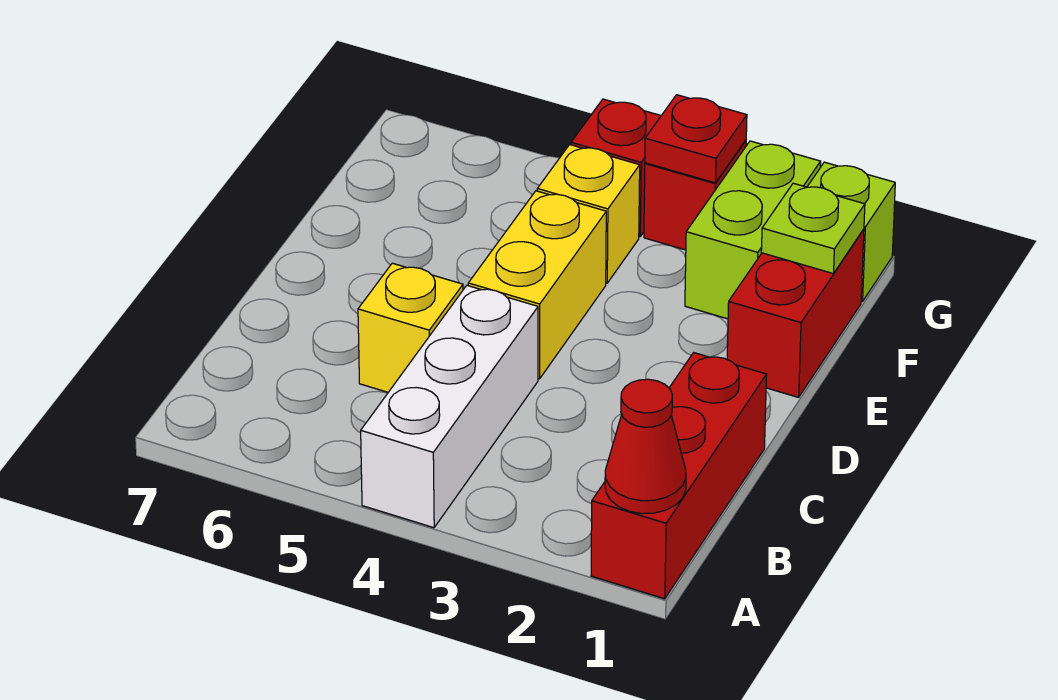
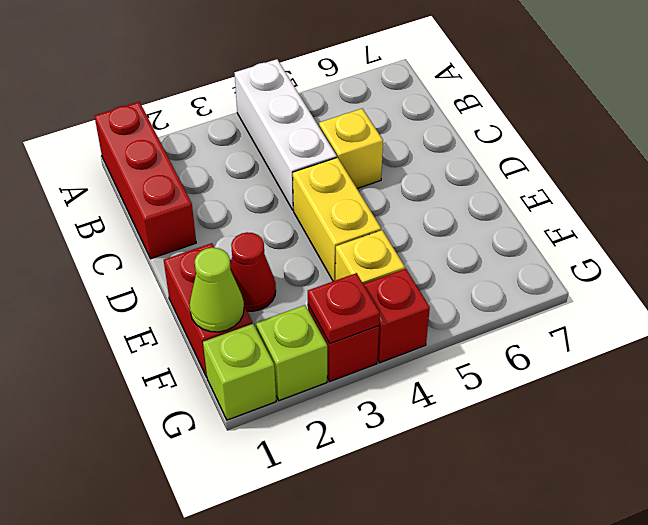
red cone A1 level 2 -> red cone E2 level 1
lime plate F1 level 2 -> lime cone F1 level 2
lime brick F2:G2 level 1 -> lime brick G2 level 1

